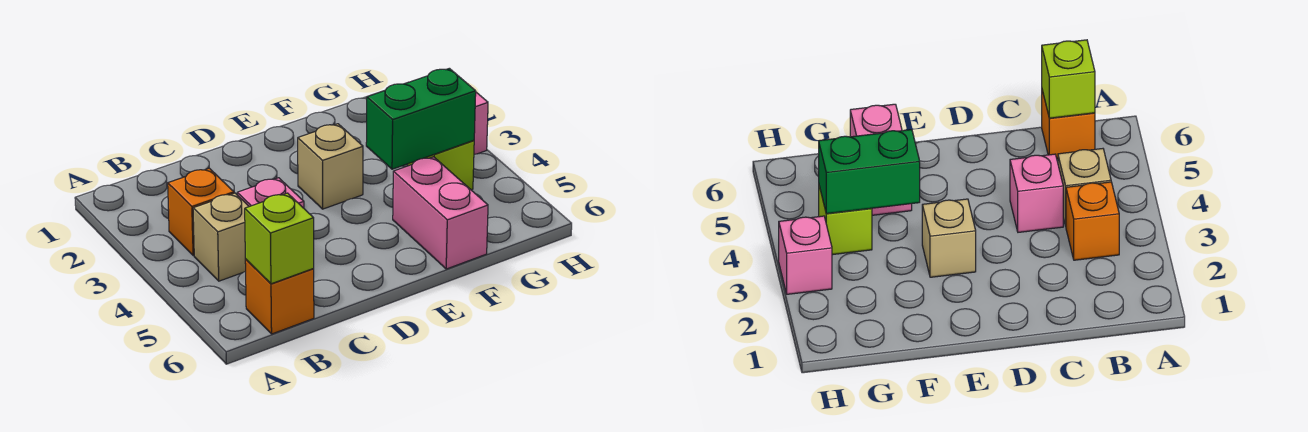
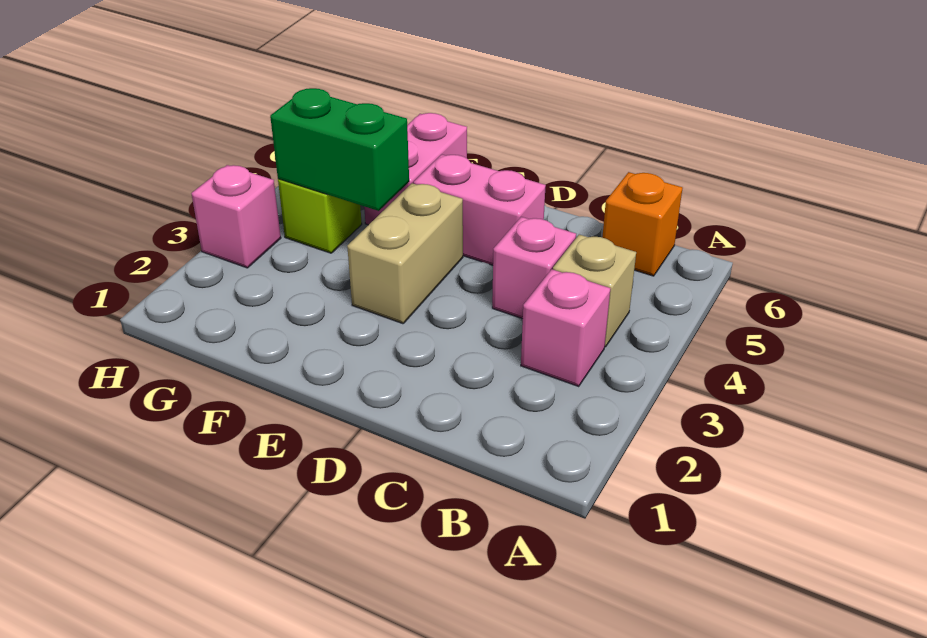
orange brick B3 level 1 -> pink brick B3 level 1
lime brick B6 level 2 -> none
none -> pink brick D5:E5 level 1
tan brick E3 level 1 -> tan brick E3:E4 level 1

